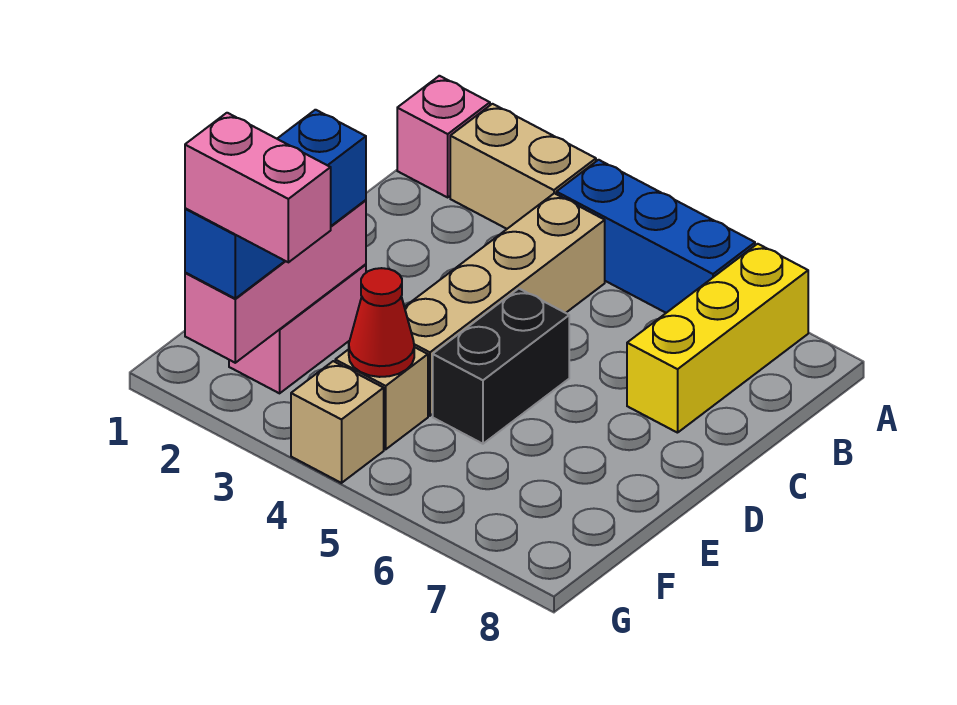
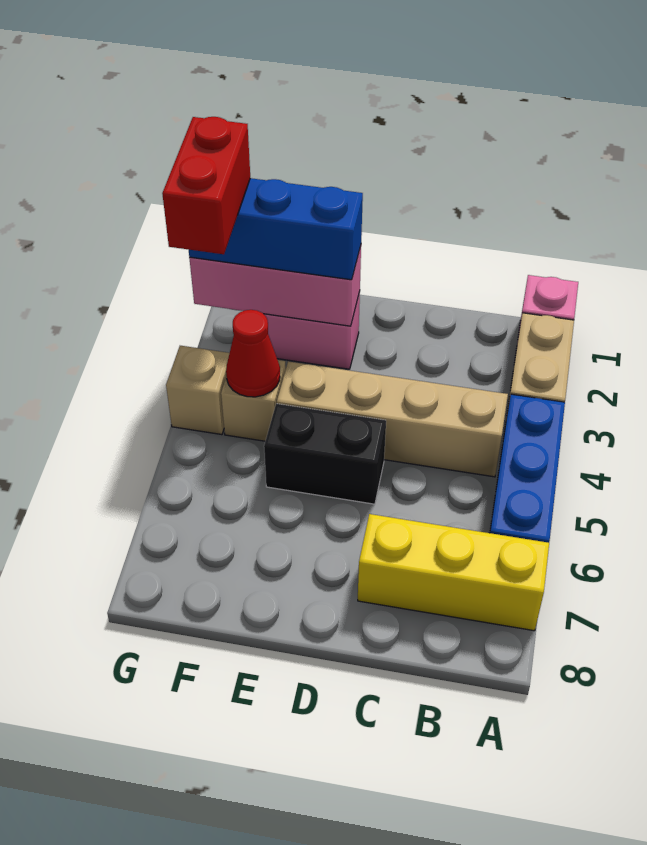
pink brick G2:G3 level 4 -> red brick G2:G3 level 4

